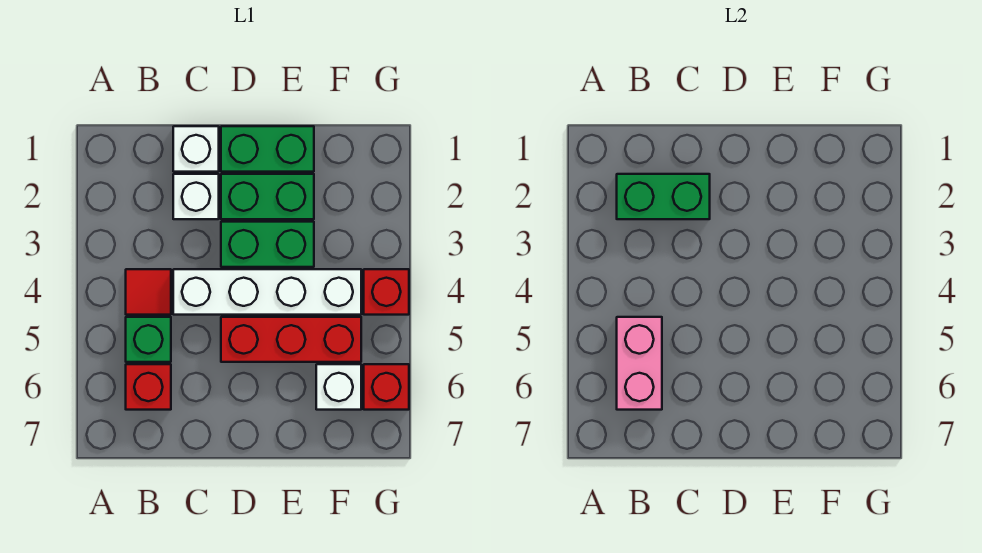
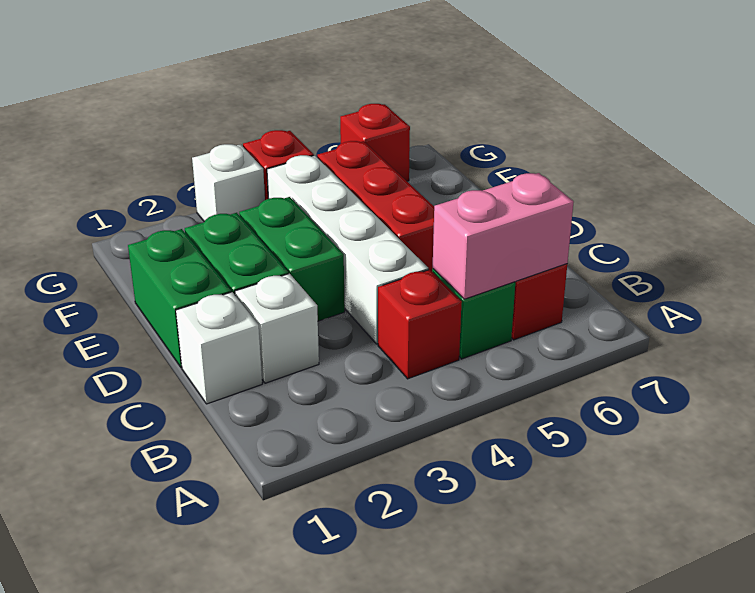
green brick B2:C2 level 2 -> none
red tile B4 level 1 -> red brick B4 level 1
white brick F6 level 1 -> white brick G3 level 1

